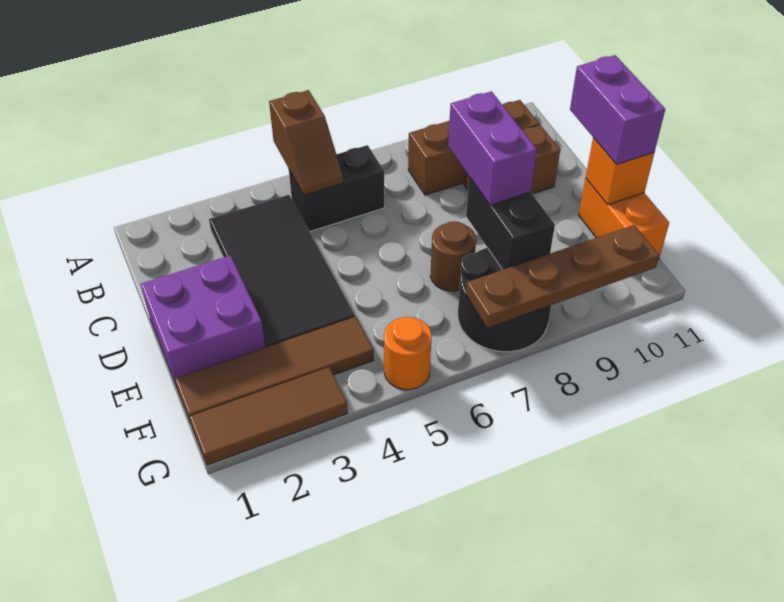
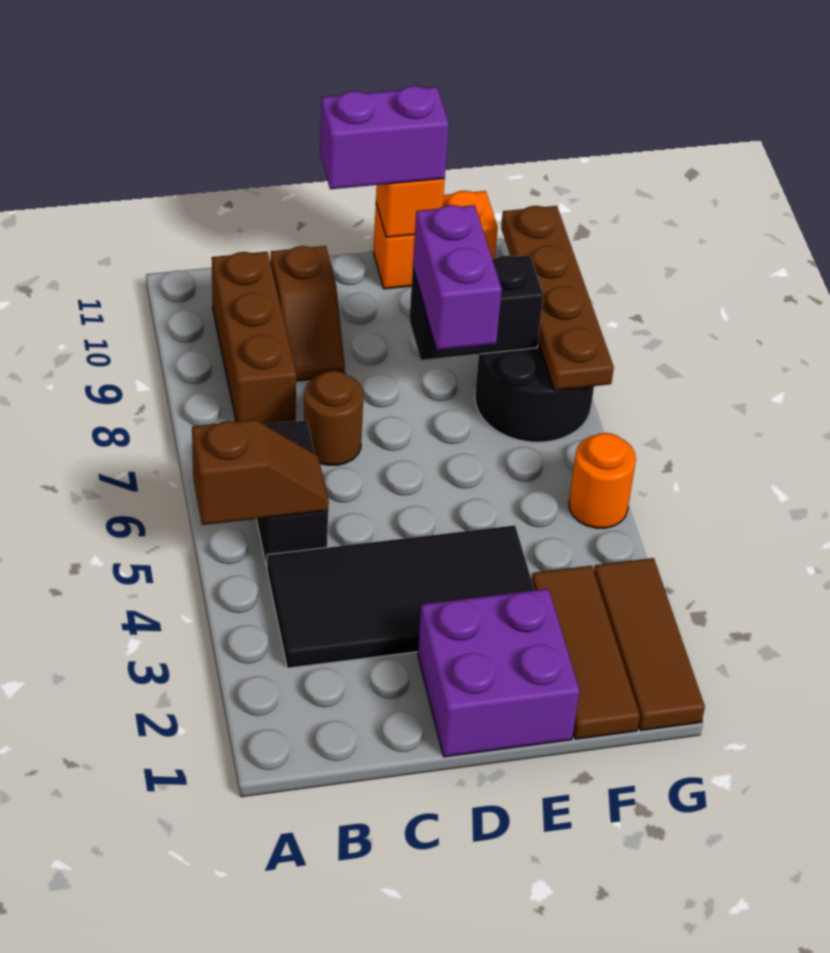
purple brick D8:E8 level 3 -> purple brick E7:E8 level 3
brown round brick E7 level 1 -> brown round brick C7 level 1
brown tile F1:F4 level 1 -> brown tile F1:F3 level 1

